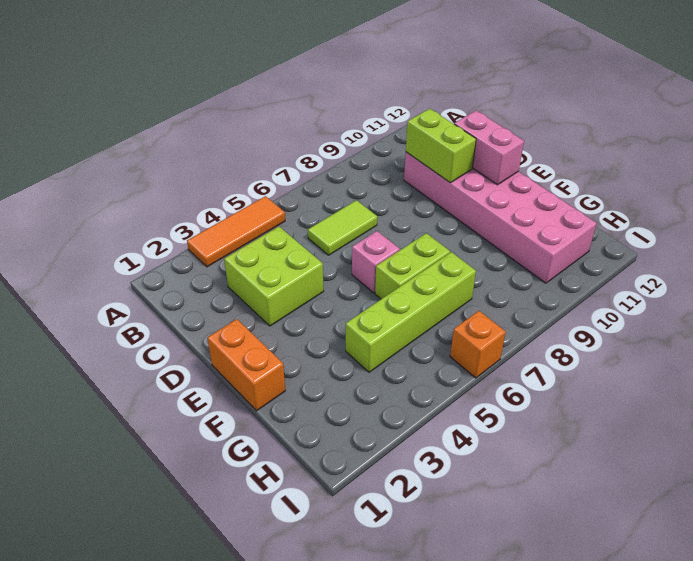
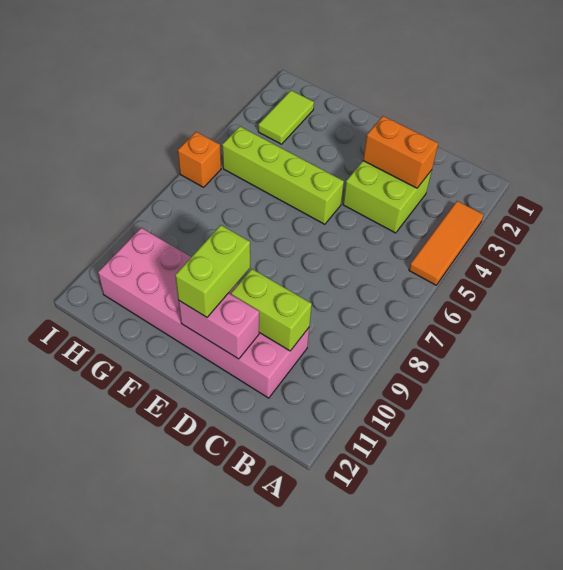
lime tile C6:C7 level 1 -> lime tile H2:H3 level 1
orange brick E1:F1 level 1 -> orange brick C3:D3 level 2
pink brick E6 level 1 -> none
lime brick F6:F7 level 1 -> lime brick E10:E11 level 3
lime brick G4:G7 level 1 -> lime brick E5:H5 level 1

